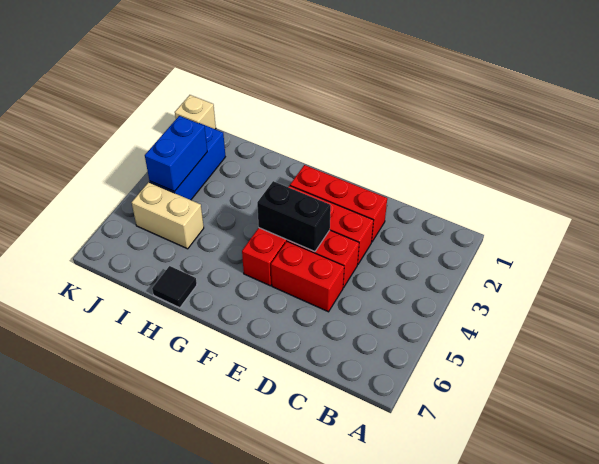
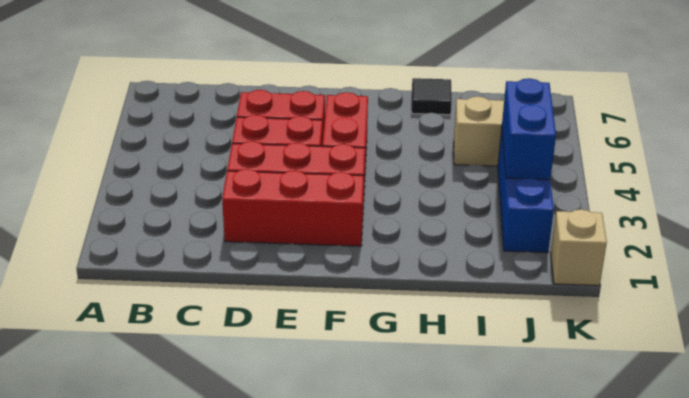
black brick E4:F4 level 2 -> none

